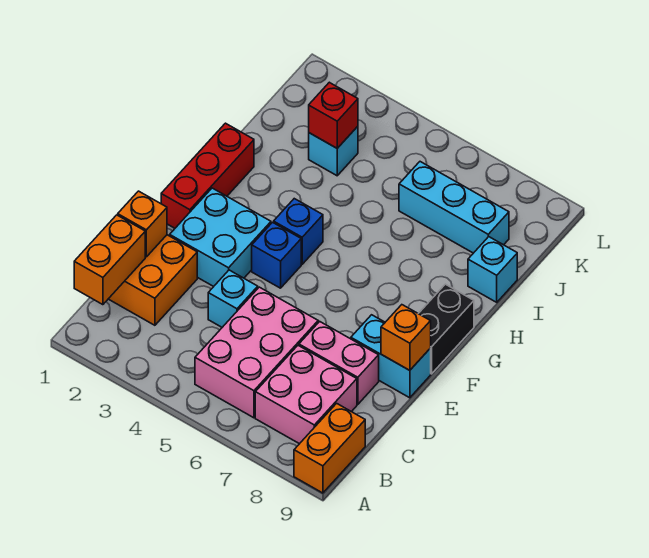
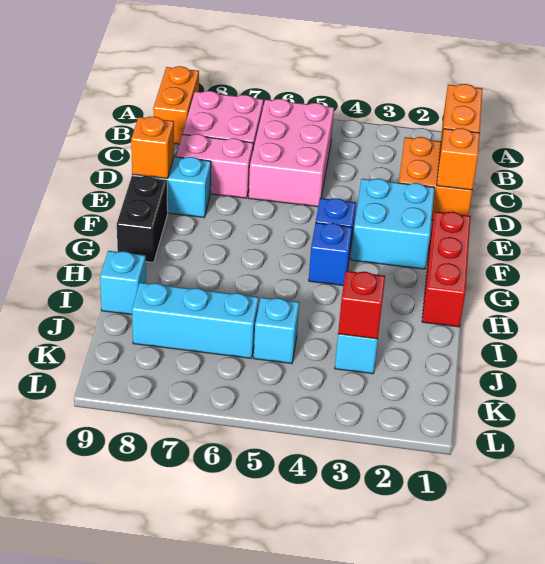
cyan brick D4 level 1 -> cyan brick J5 level 1

